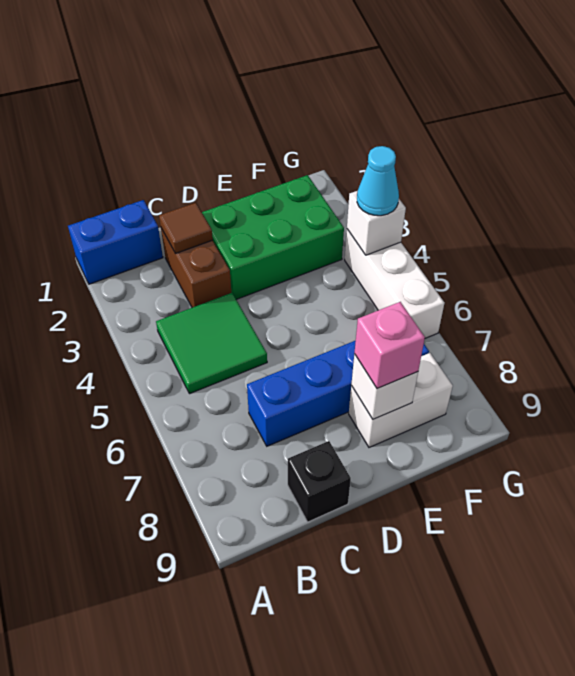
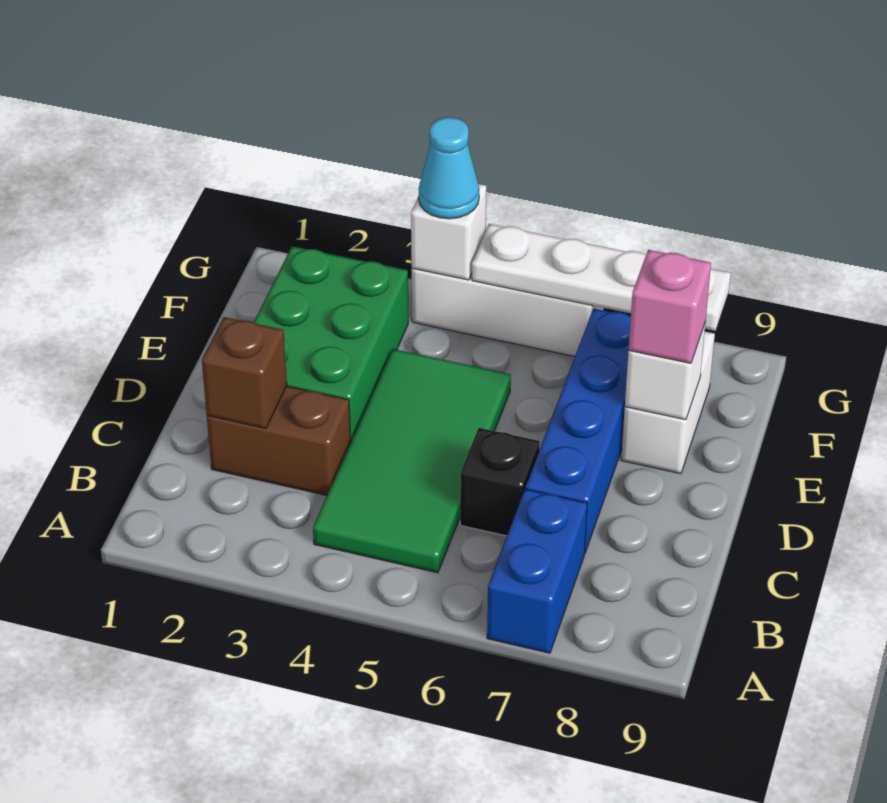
blue brick A1:B1 level 1 -> blue brick A7:B7 level 1
green tile B4:C5 level 1 -> green tile B4:E5 level 1
brown tile C2 level 2 -> brown brick C2 level 2
black brick C9 level 1 -> black brick C6 level 1
none -> white plate G5:G8 level 2

